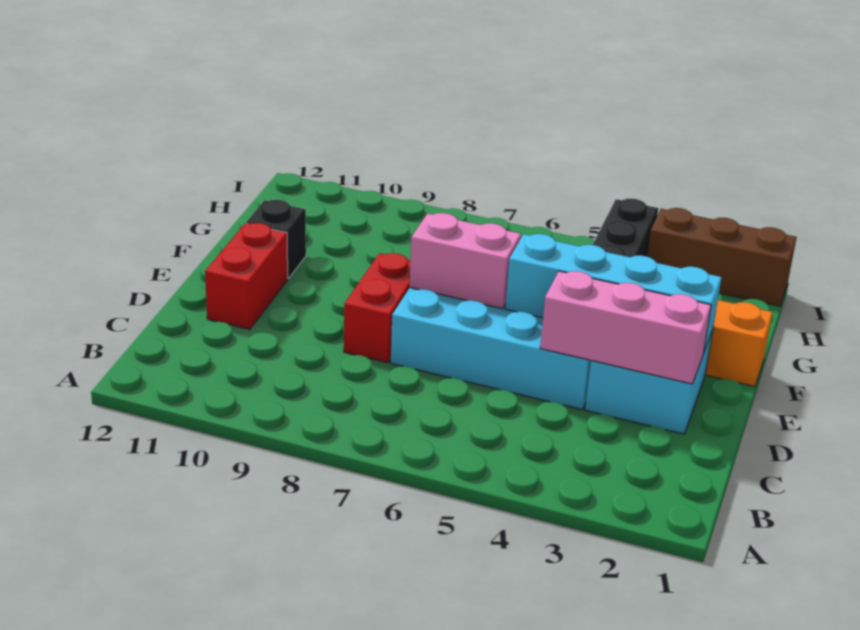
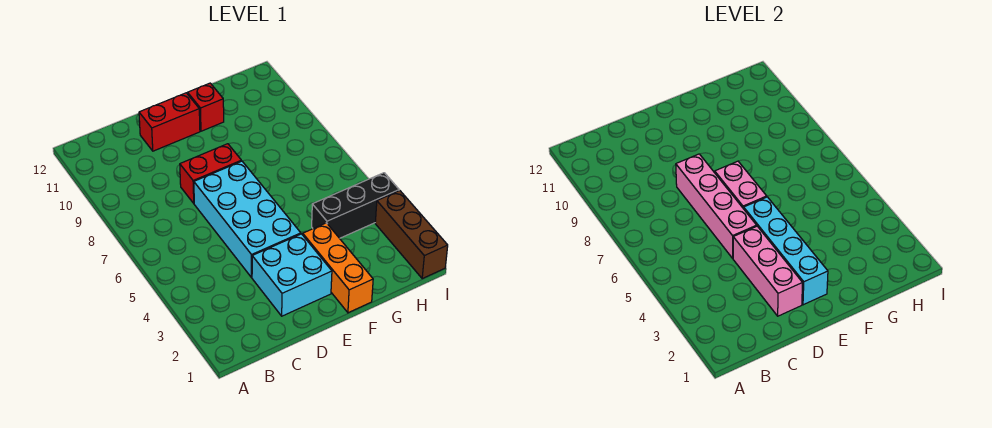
none -> pink brick D5:D8 level 2
black brick F11 level 1 -> red brick F11 level 1

